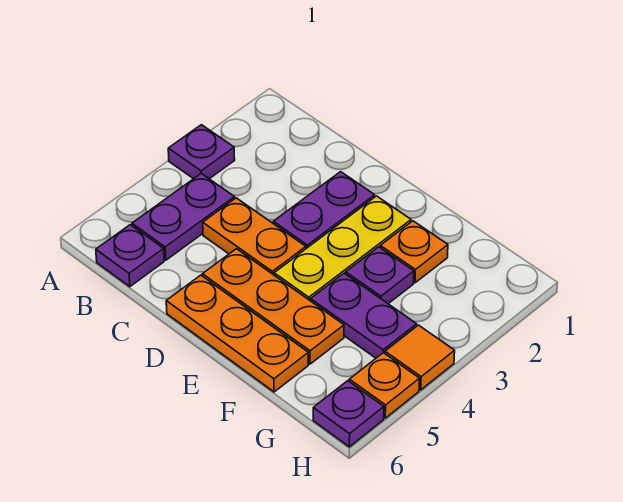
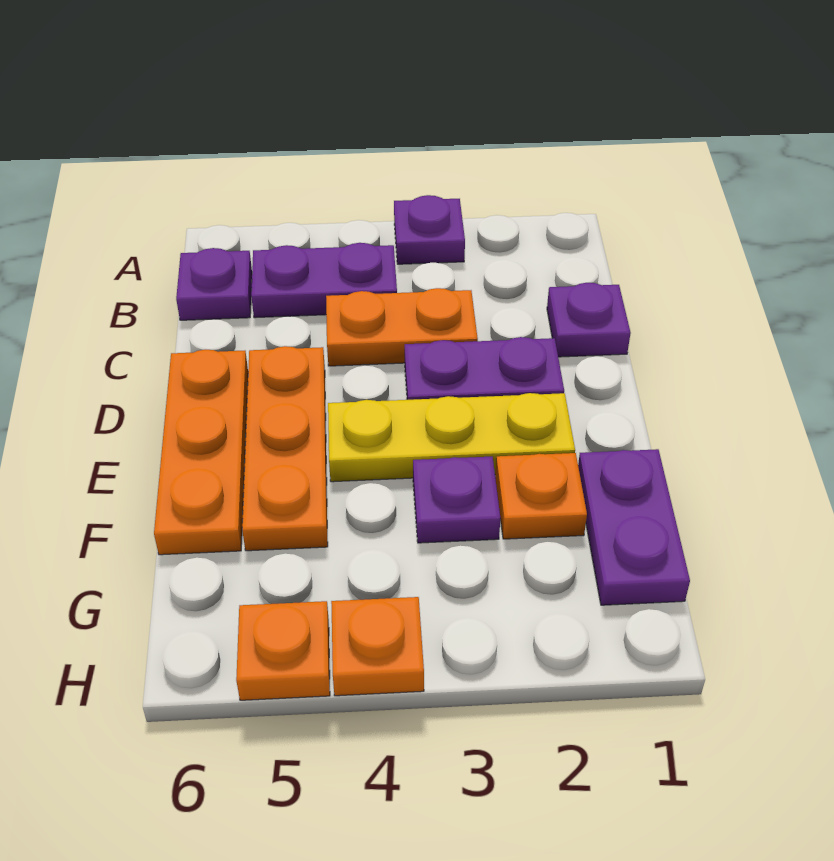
orange plate C4:D4 level 1 -> orange plate C3:C4 level 1
purple plate F4:G4 level 1 -> purple plate F1:G1 level 1
orange tile H4 level 1 -> orange plate H4 level 1
purple plate H6 level 1 -> purple plate C1 level 1

